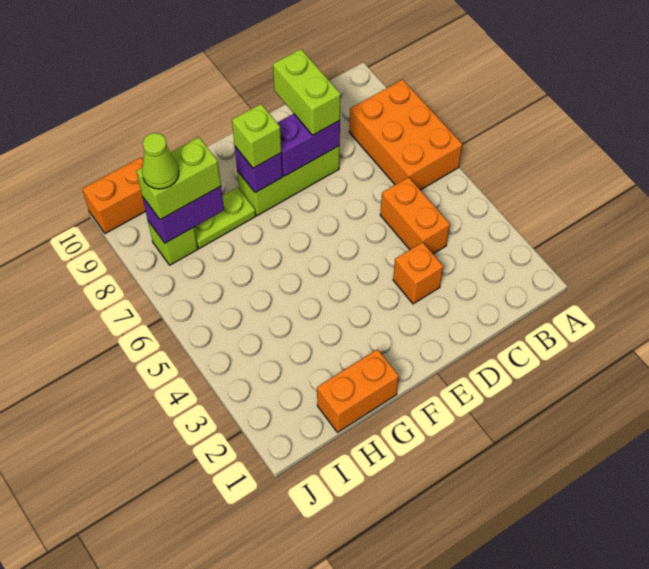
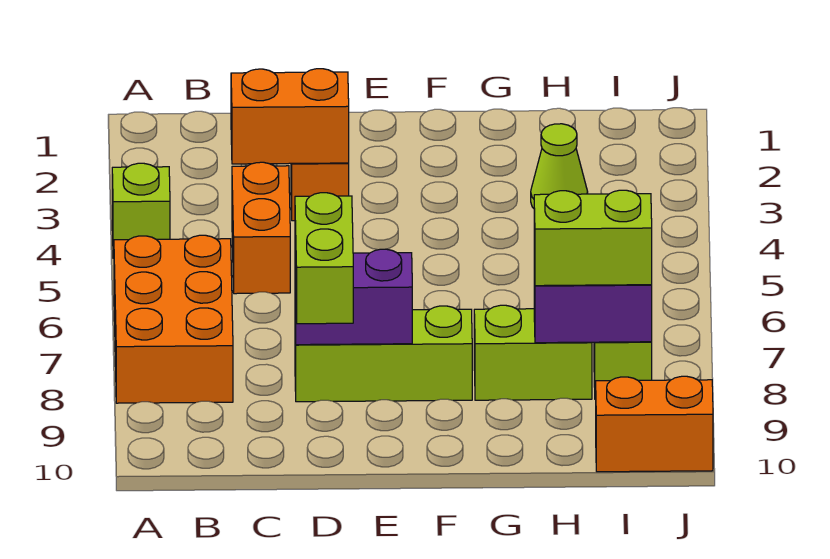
purple brick F8 level 2 -> none
lime brick F8 level 3 -> lime brick A4 level 1
orange brick G1:H1 level 1 -> orange brick C3:D3 level 2
lime plate G8:H8 level 1 -> lime brick G8:H8 level 1
lime cone I8 level 4 -> lime cone H3 level 1

